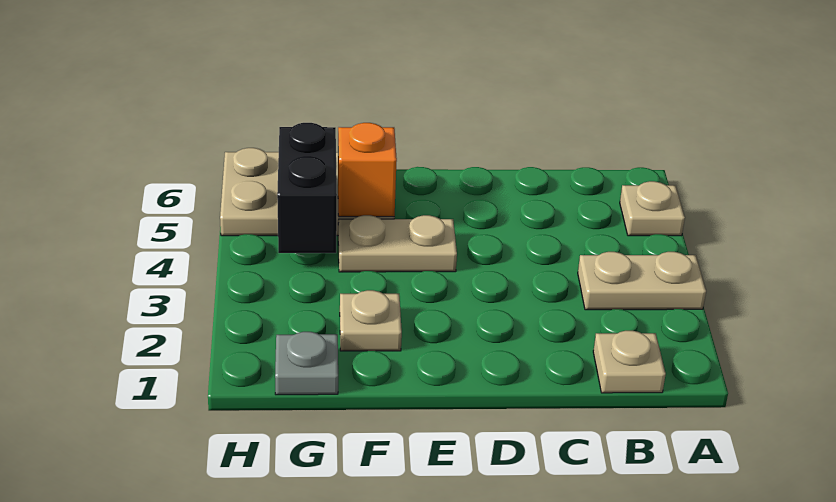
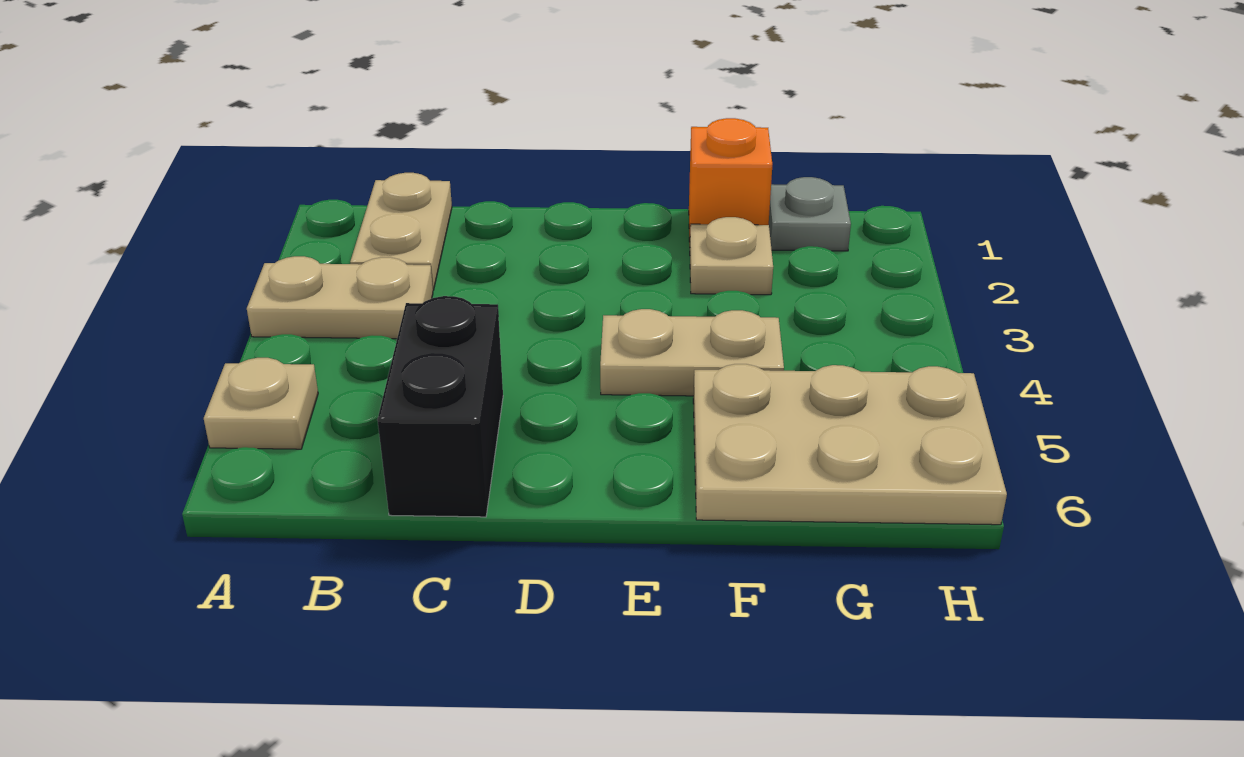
tan plate B1 level 1 -> tan plate B1:B2 level 1
orange brick F5 level 2 -> orange brick F1 level 1
black brick G4:G5 level 2 -> black brick C5:C6 level 1

